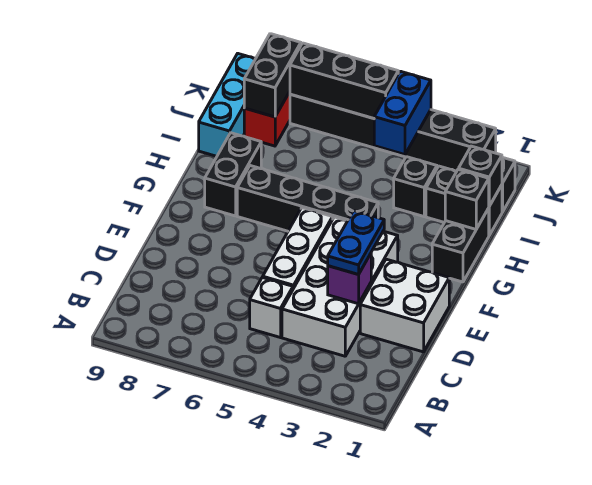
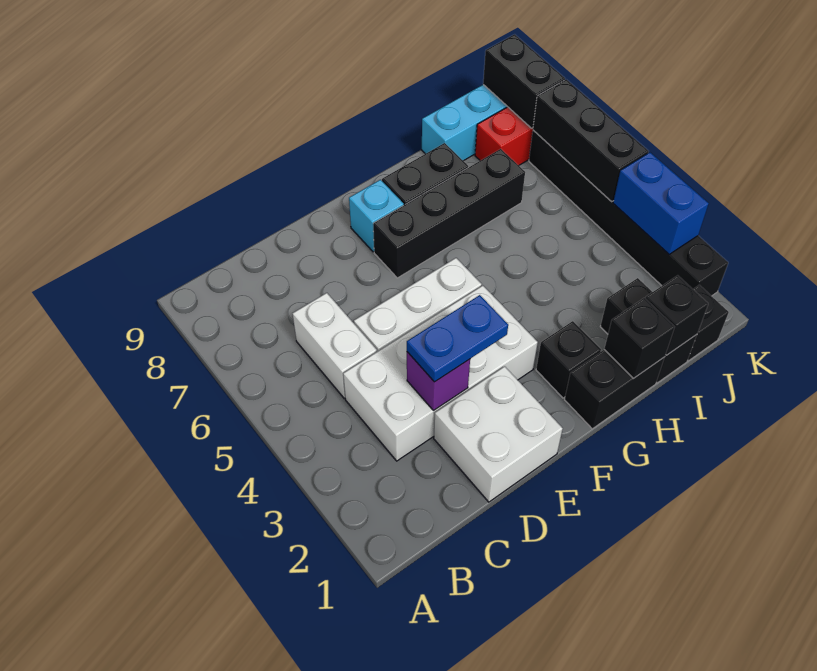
white brick C5 level 1 -> white brick C5:C6 level 1
none -> cyan brick F8 level 1
black brick G4:G7 level 1 -> black brick F7:I7 level 1
black brick I3 level 1 -> black brick G2 level 1
blue brick J4:K4 level 2 -> blue brick K3:K4 level 2
black brick J8:K8 level 2 -> black brick K8:K9 level 2

